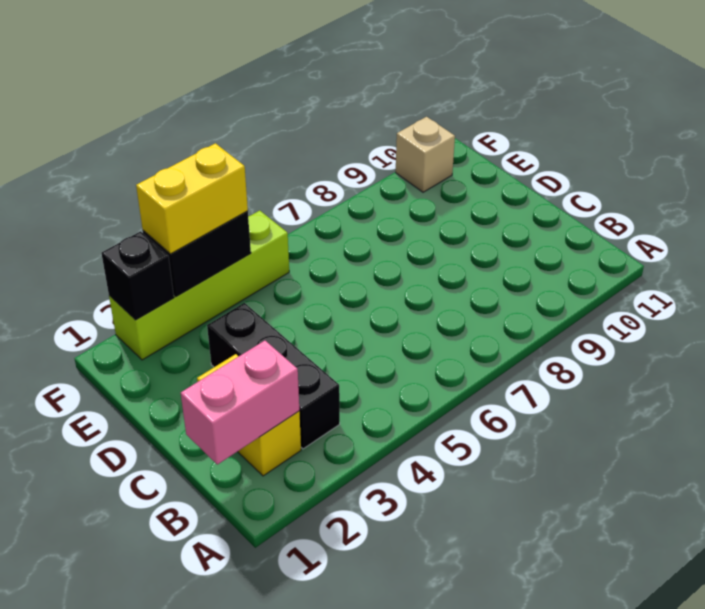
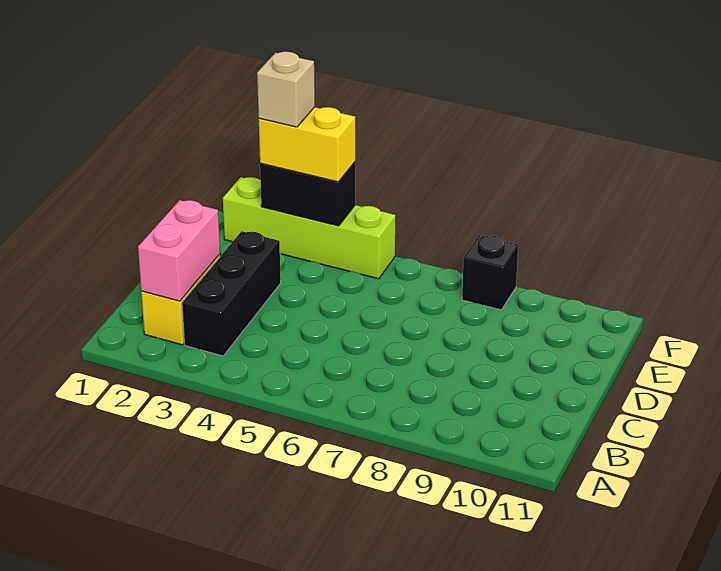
pink brick B1:B2 level 2 -> pink brick B2:C2 level 2
black brick F2 level 2 -> black brick F8 level 1
tan brick F10 level 1 -> tan brick F3 level 4

